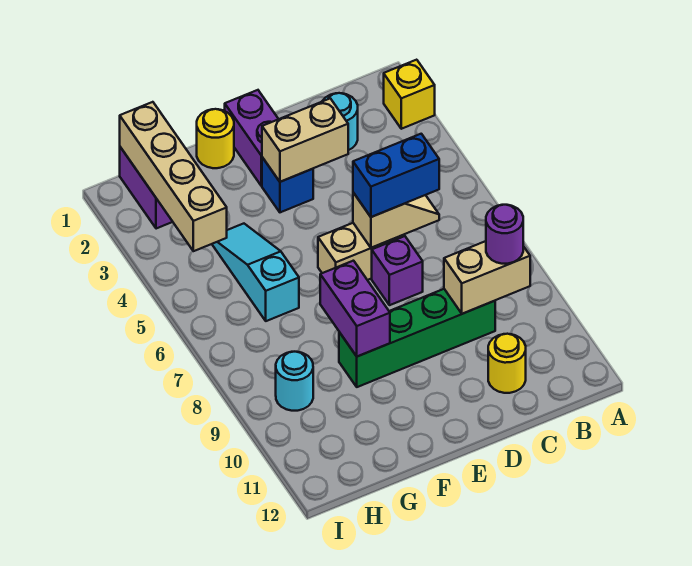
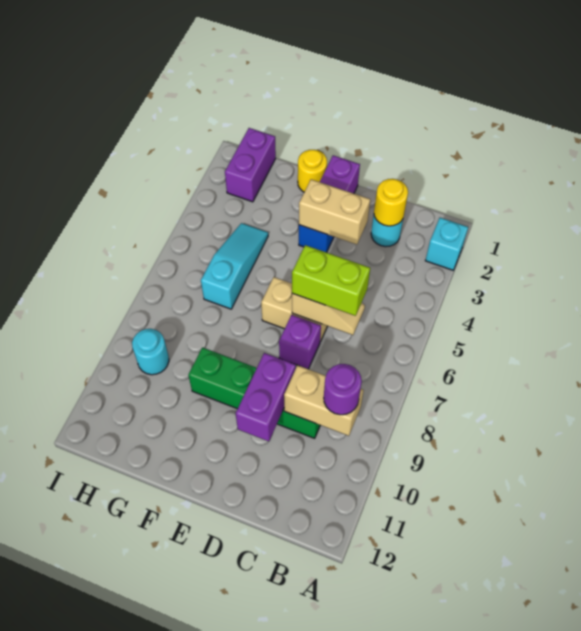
yellow brick A2 level 1 -> cyan brick A2 level 1
blue brick C6:D6 level 3 -> lime brick C6:D6 level 3
yellow round brick C11 level 1 -> yellow round brick C2 level 2
purple brick F8:F9 level 2 -> purple brick D9:D10 level 2
tan brick H1:H4 level 2 -> none

